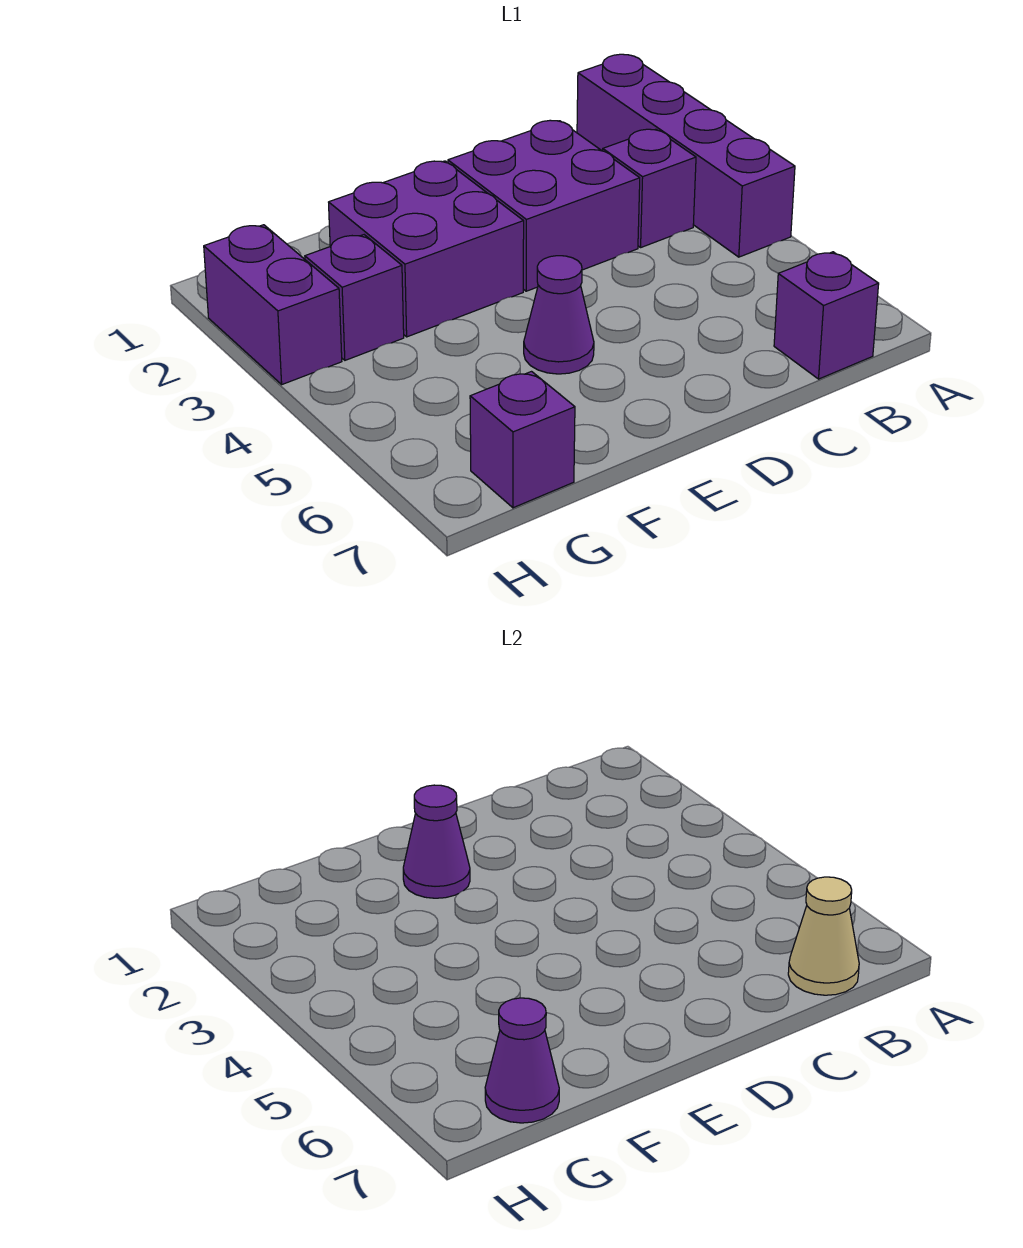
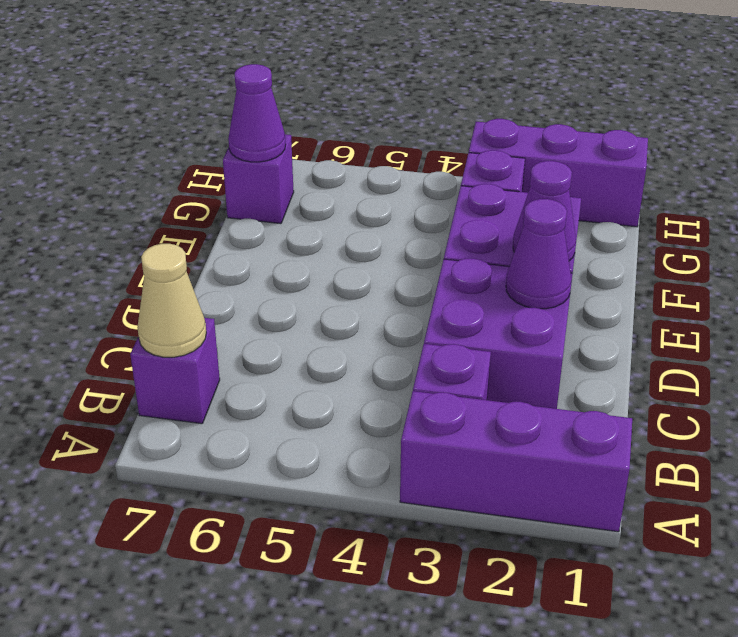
purple brick A1:A4 level 1 -> purple brick A1:A3 level 1
purple cone E5 level 1 -> purple cone D2 level 2
purple brick H2:H3 level 1 -> purple brick H1:H3 level 1

